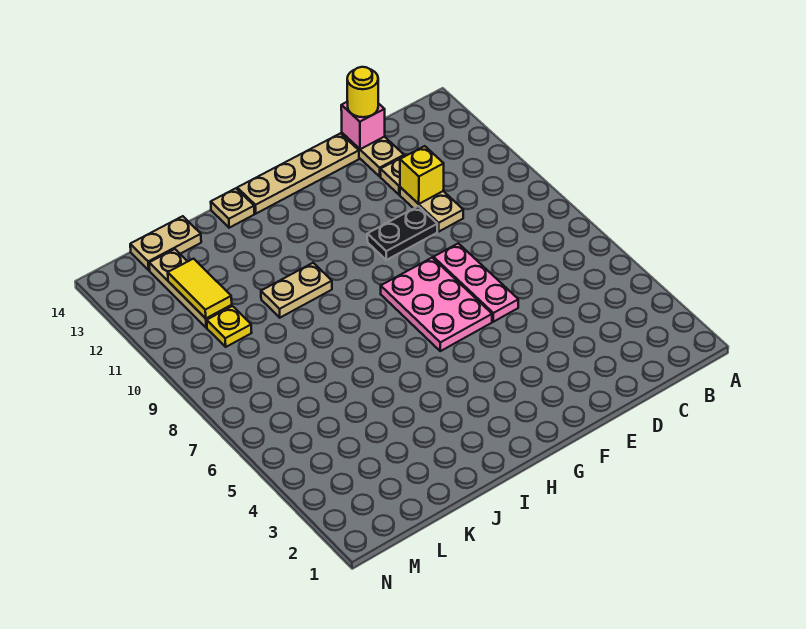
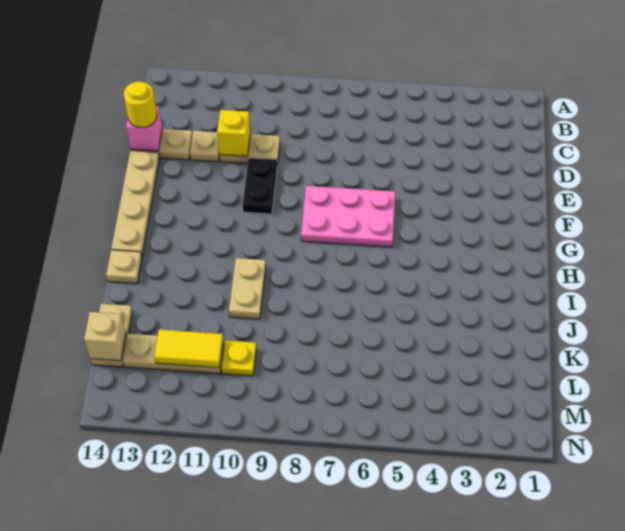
pink plate E6:E8 level 1 -> none
none -> tan brick L14 level 2

